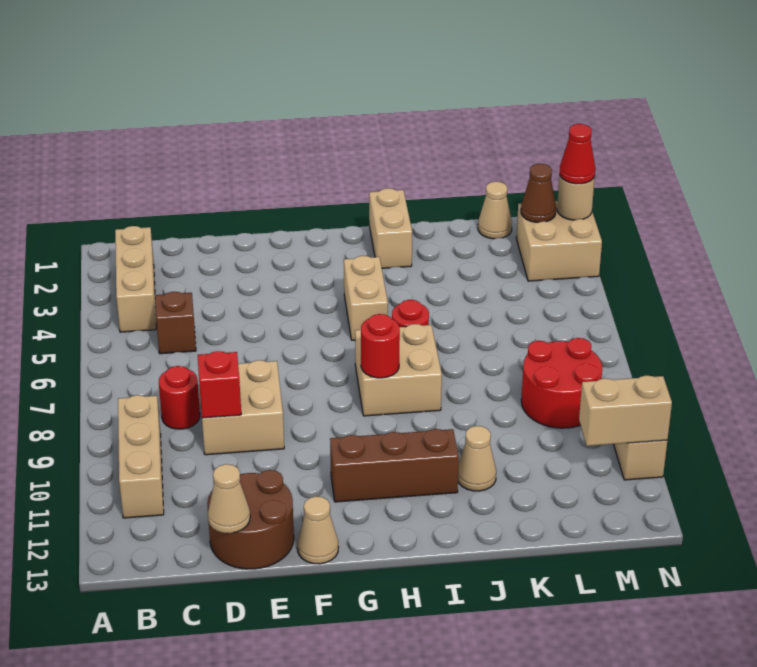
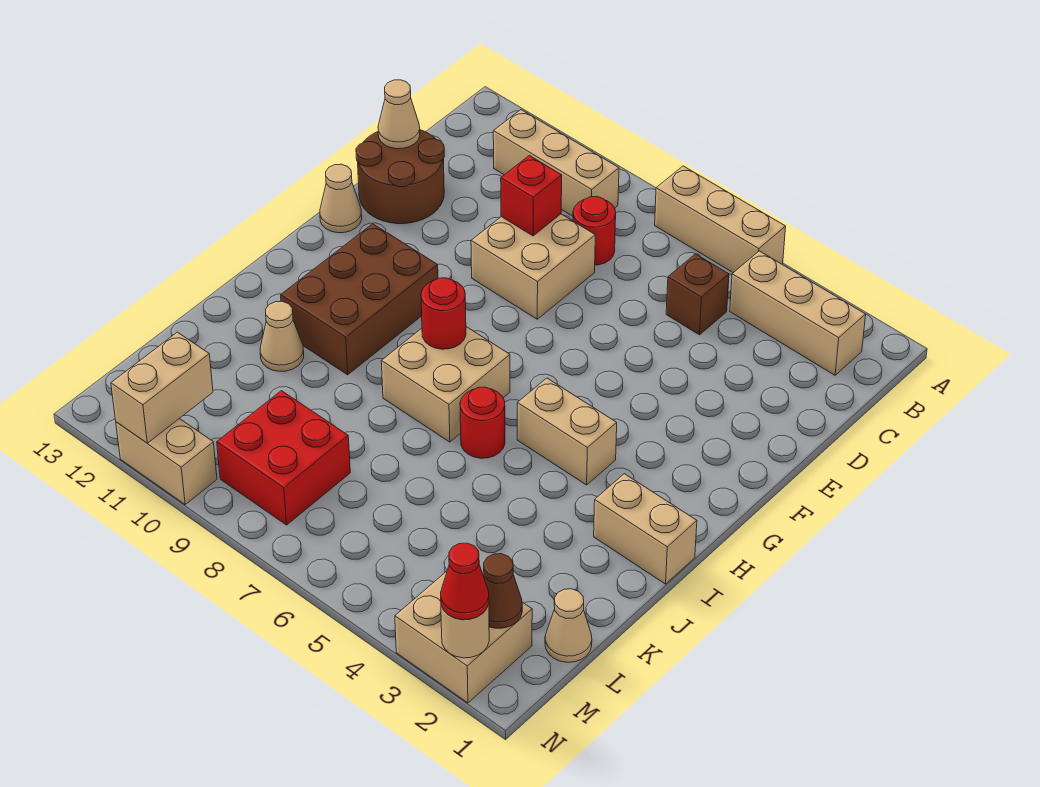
none -> tan brick A5:A7 level 1
brown brick G11:I11 level 1 -> brown brick G10:I11 level 1
red round brick L8:M9 level 1 -> red brick L8:M9 level 1

